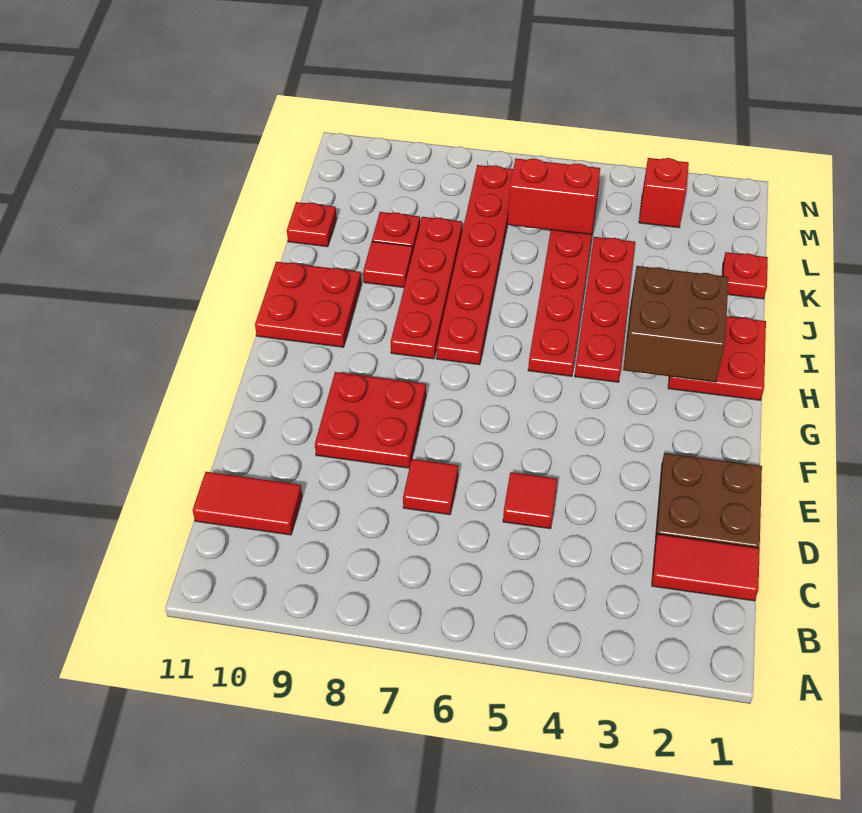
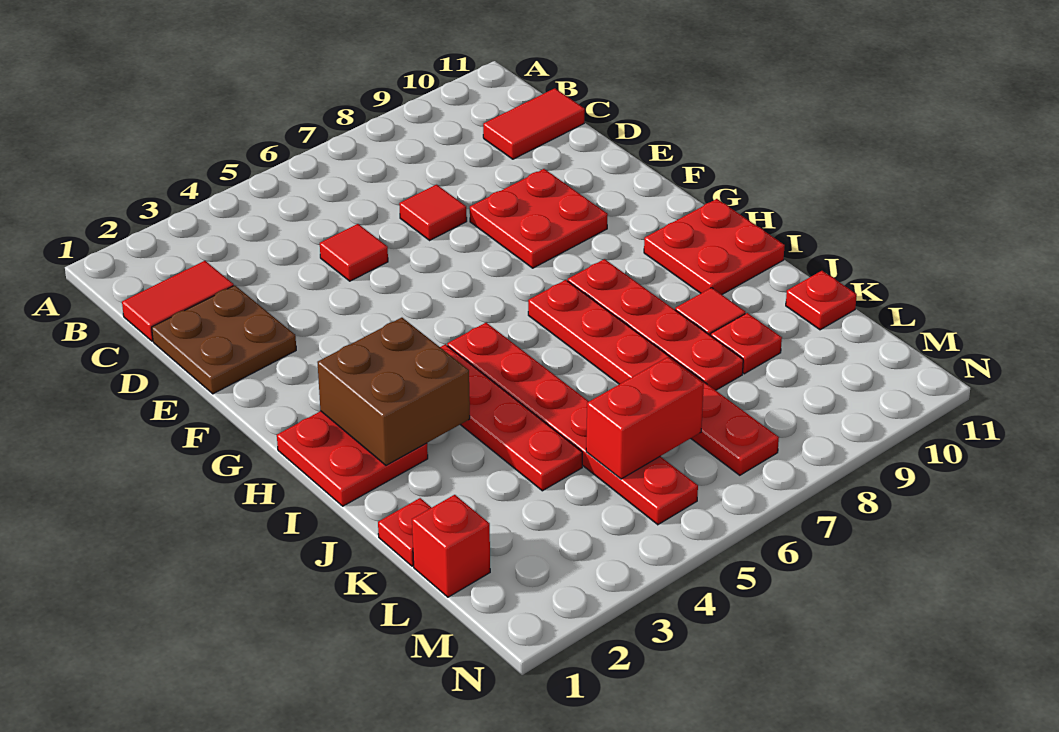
red brick M3 level 1 -> red brick L1 level 1

